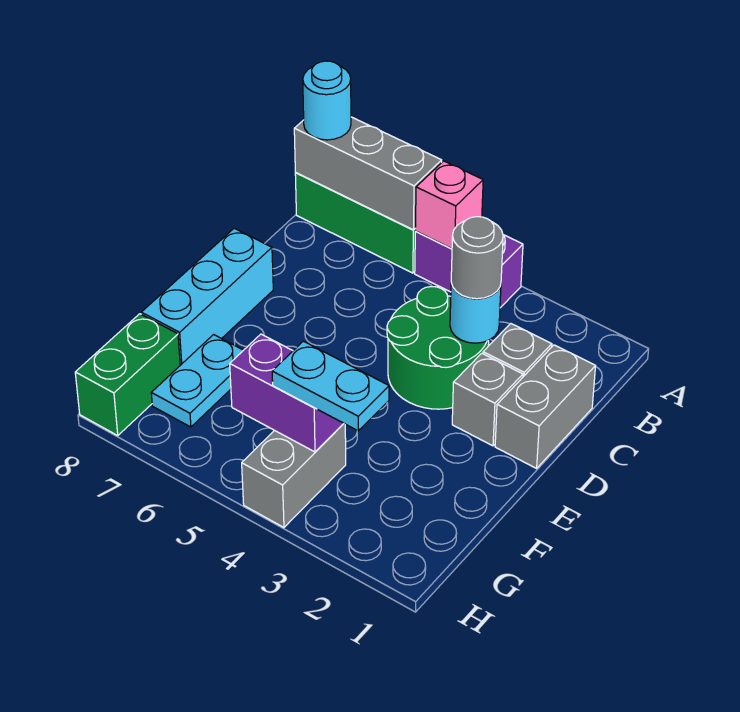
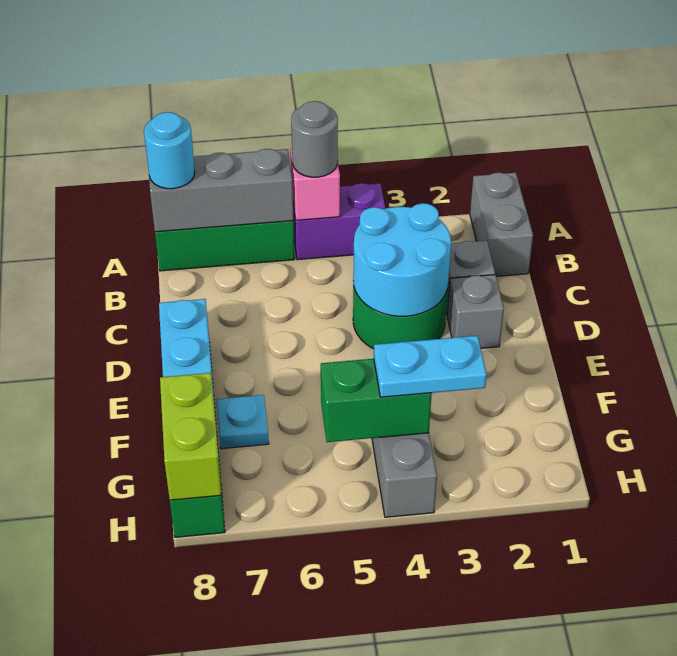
grey brick C1:D1 level 1 -> grey brick A1:B1 level 1
cyan round brick C3 level 2 -> cyan round brick C3:D4 level 2
grey round brick C3 level 3 -> grey round brick A5 level 3
cyan plate F7:G7 level 1 -> cyan plate F7 level 1
purple brick G4:G5 level 2 -> green brick G4:G5 level 2
none -> lime brick G8:H8 level 2

